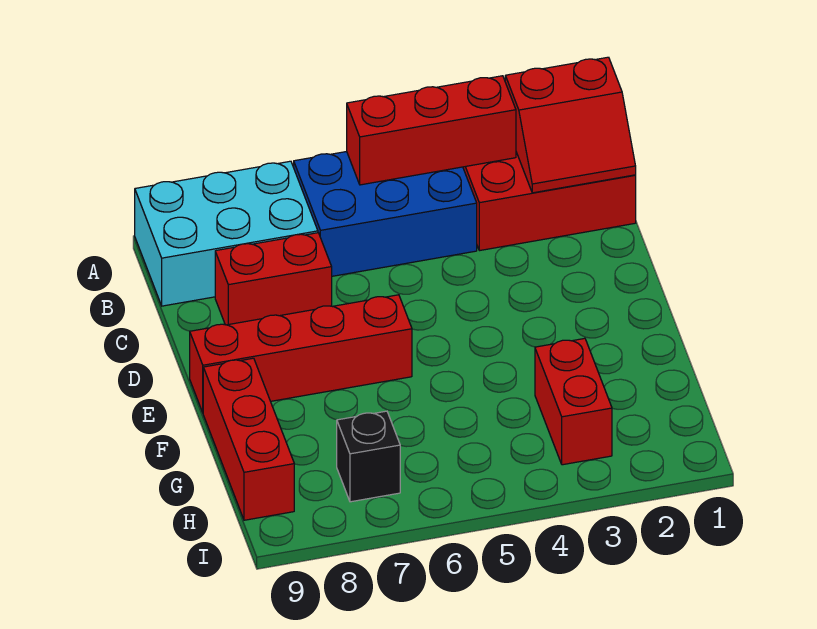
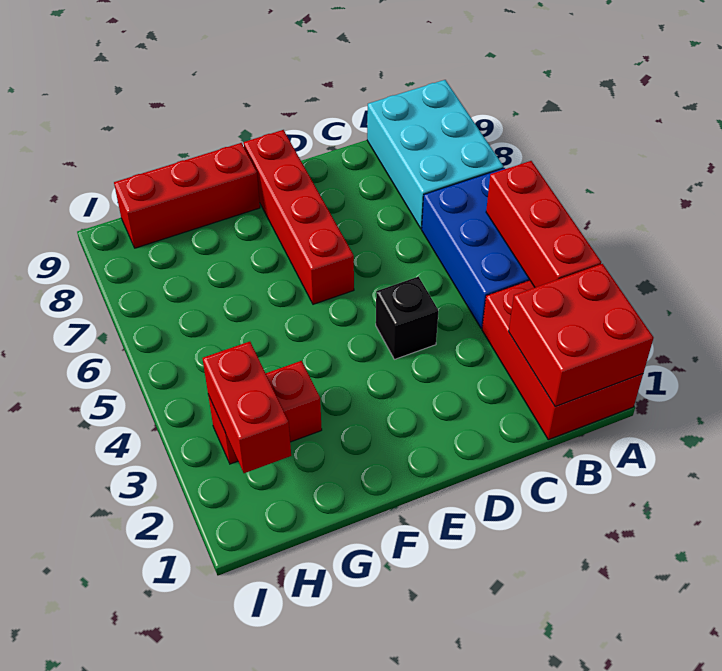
red slope A1:B2 level 2 top A -> red brick A1:B2 level 2
red brick C7:C8 level 1 -> red brick H2:H3 level 2
black brick H7 level 1 -> black brick D4 level 1

